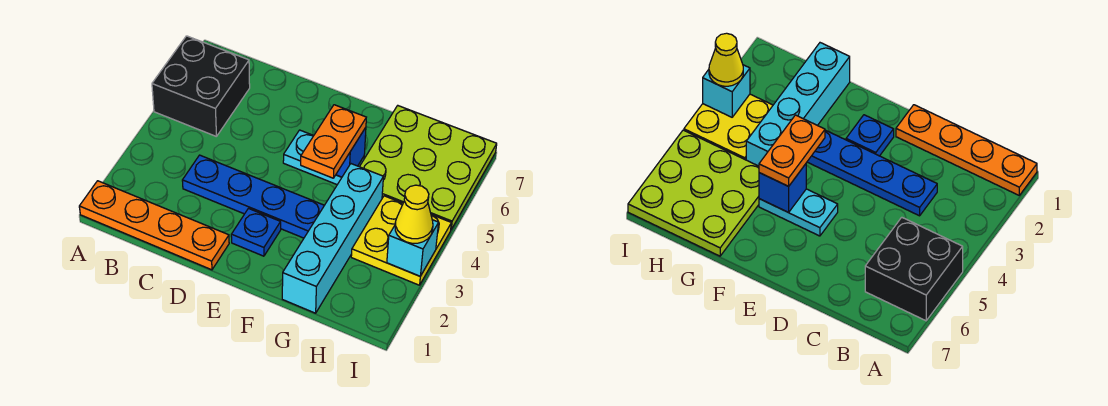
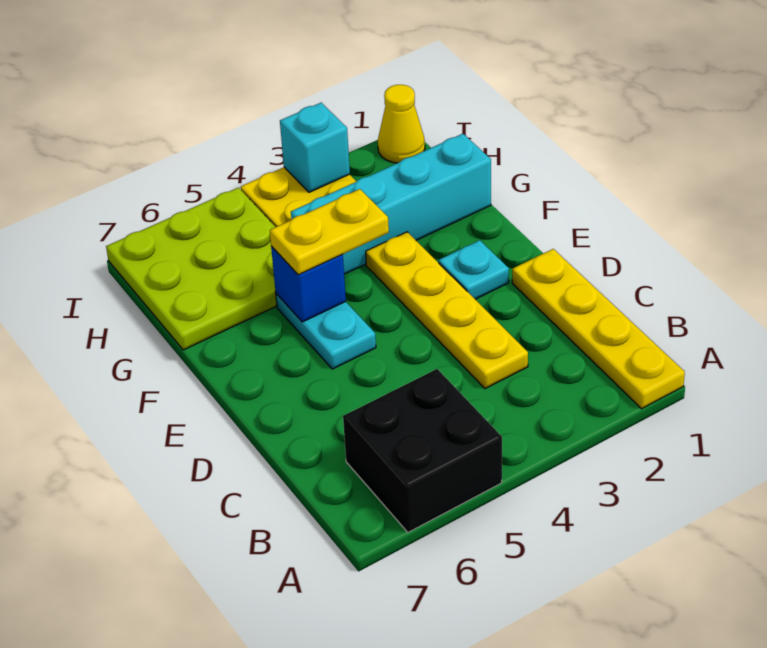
orange plate A1:D1 level 1 -> yellow plate A1:D1 level 1
blue plate C3:F3 level 1 -> yellow plate C3:F3 level 1
blue plate E2 level 1 -> cyan plate E2 level 1
orange plate F4:F5 level 3 -> yellow plate F4:F5 level 3
yellow cone I3 level 3 -> yellow cone I1 level 1

